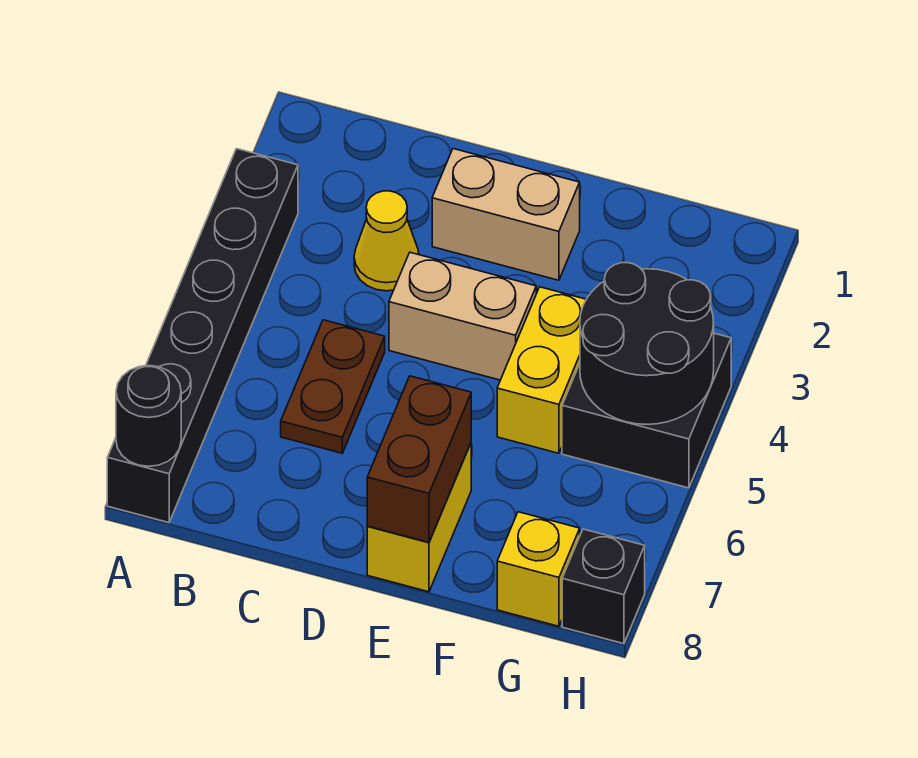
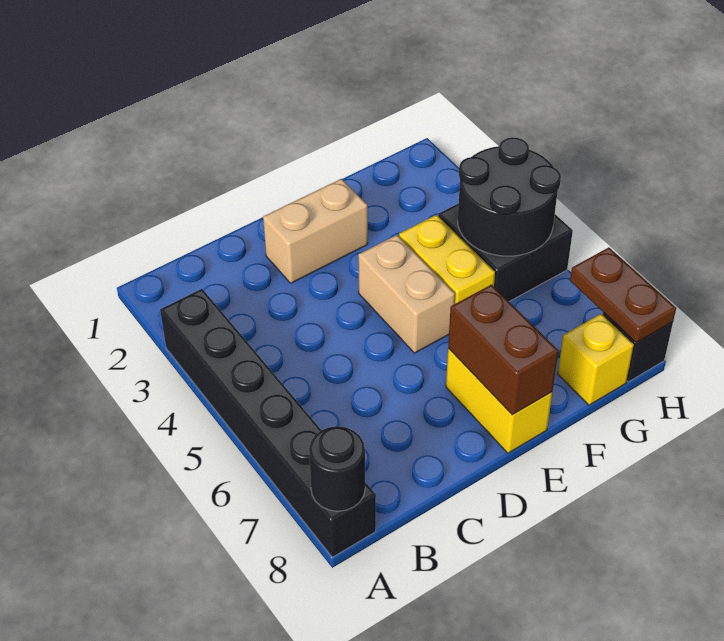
yellow cone C3 level 1 -> none
brown plate C5:C6 level 1 -> brown plate H7:H8 level 2
tan brick D4:E4 level 1 -> tan brick E4:E5 level 1

